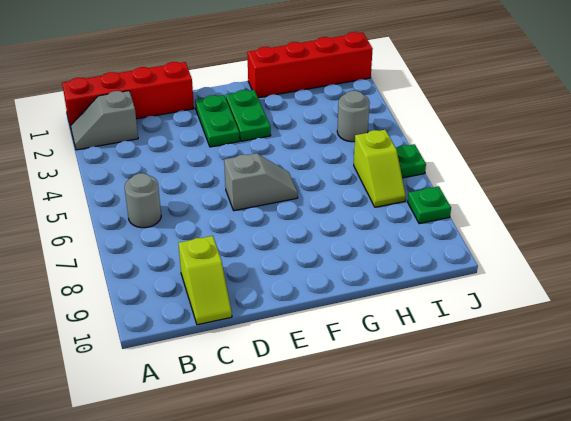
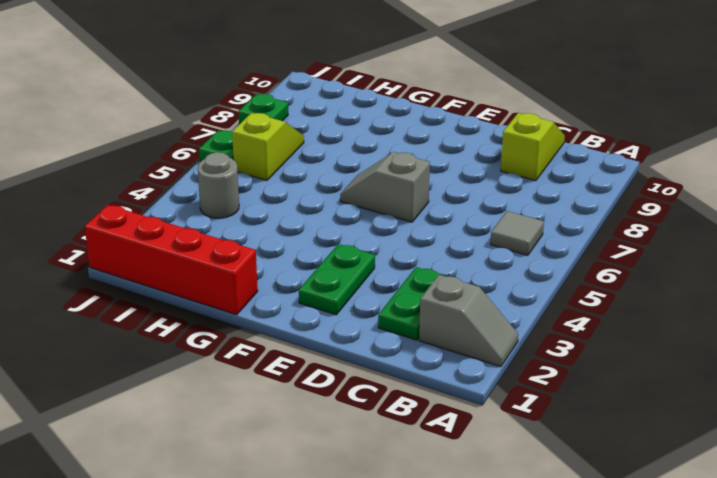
red brick A1:D1 level 1 -> none
grey round brick B6 level 1 -> grey tile B6 level 1
green plate F2:F3 level 1 -> green plate C2:C3 level 1

